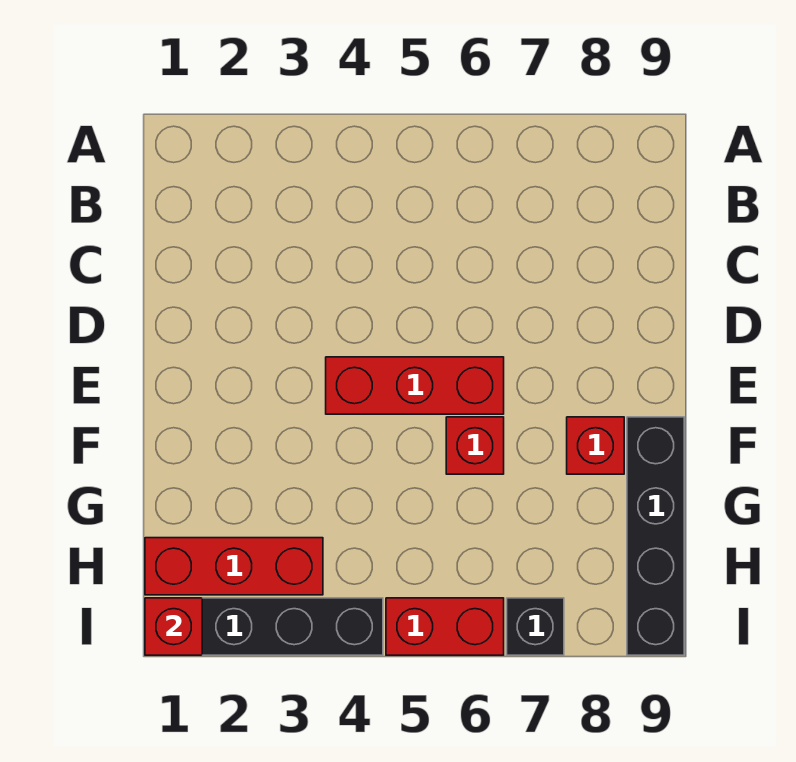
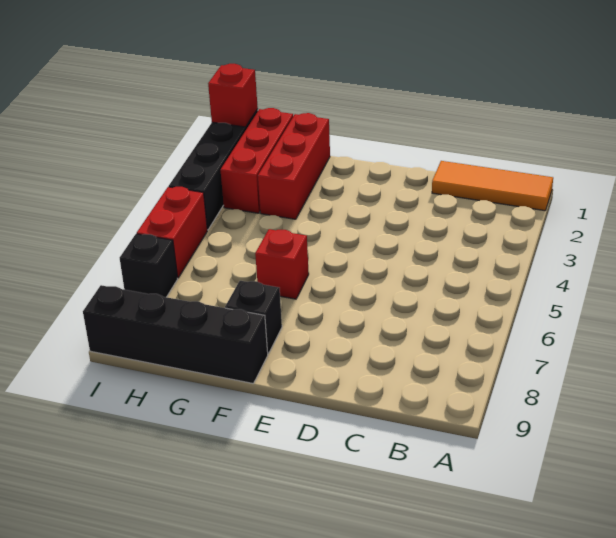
none -> orange tile A1:C1 level 1
red brick E4:E6 level 1 -> red brick G1:G3 level 1
red brick F8 level 1 -> black brick F8 level 1

